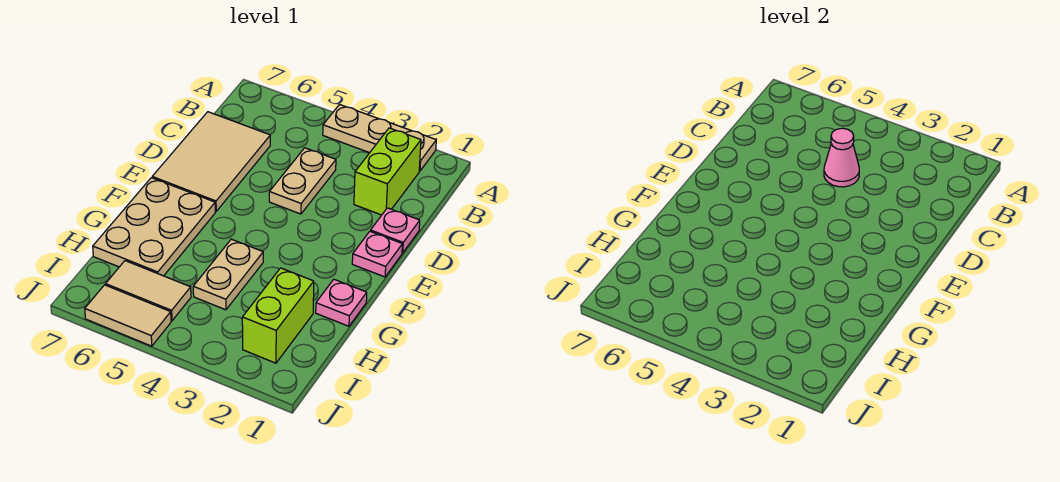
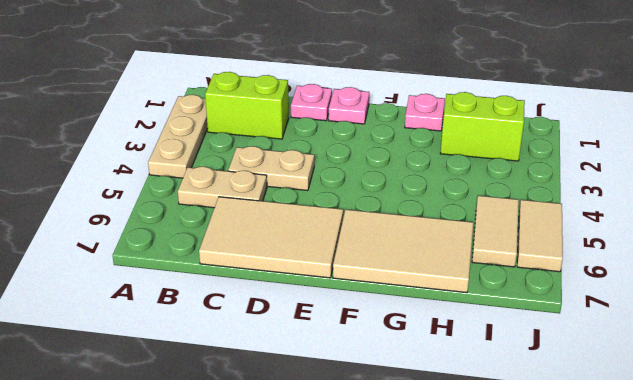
pink cone C4 level 2 -> none
tan plate F6:H7 level 1 -> tan tile F6:H7 level 1
tan plate G4:H4 level 1 -> tan plate B5:C5 level 1

